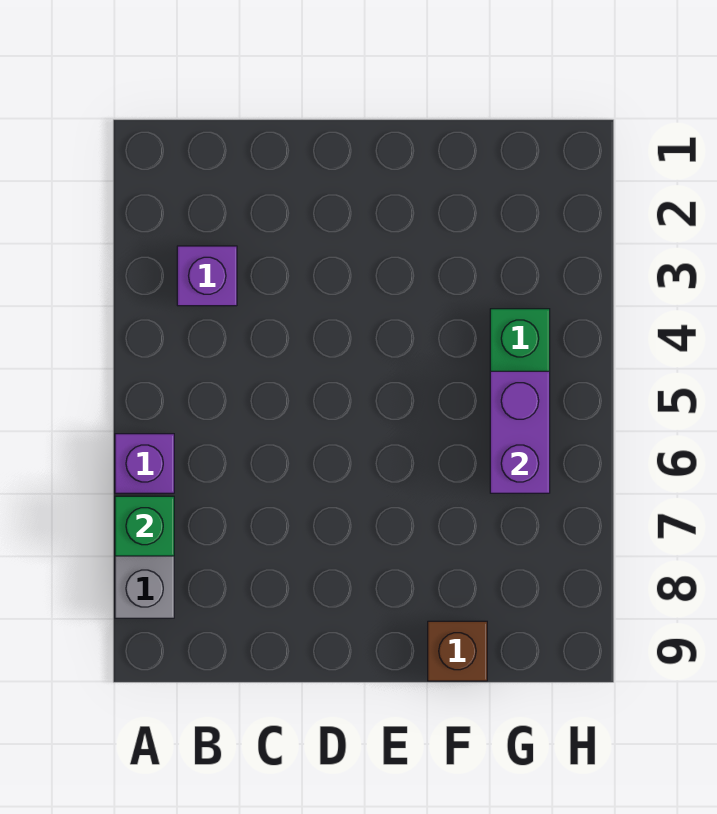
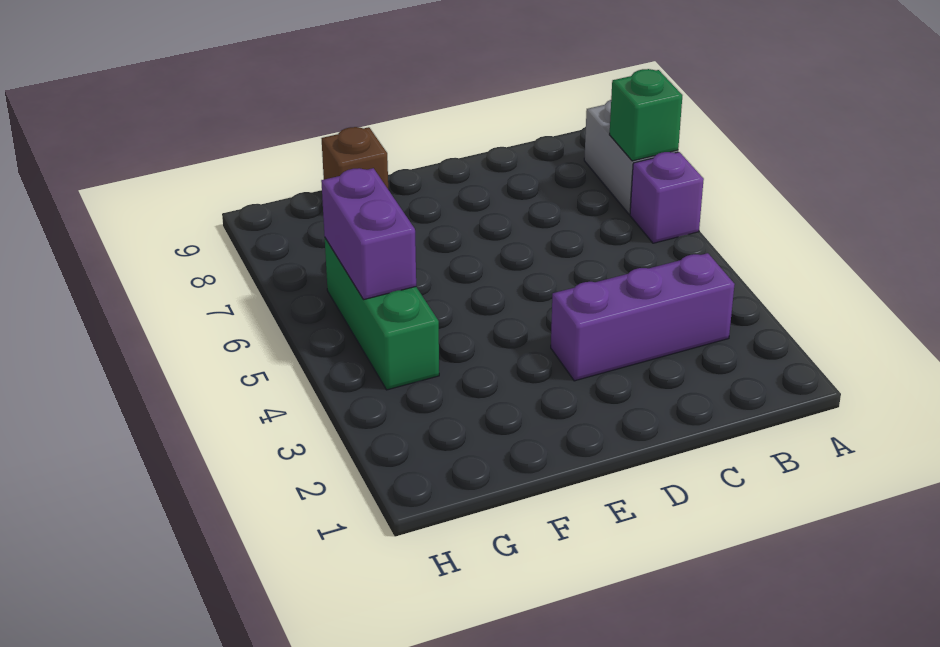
purple brick B3 level 1 -> purple brick B3:D3 level 1

